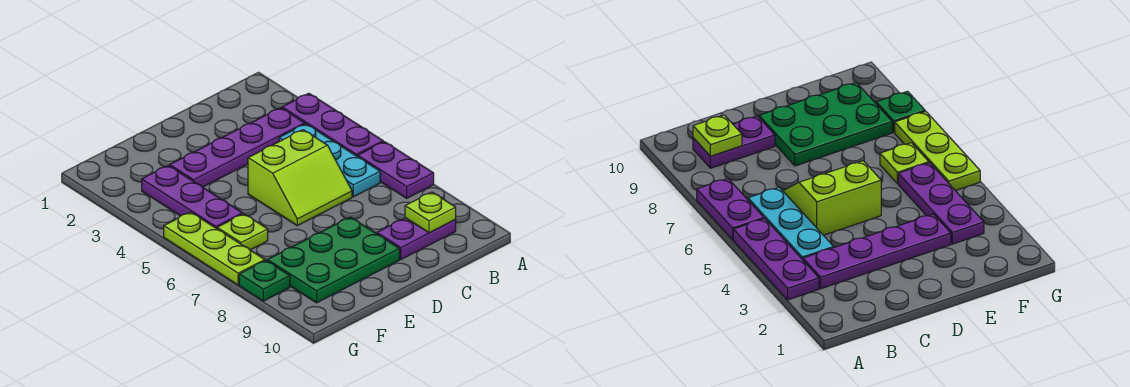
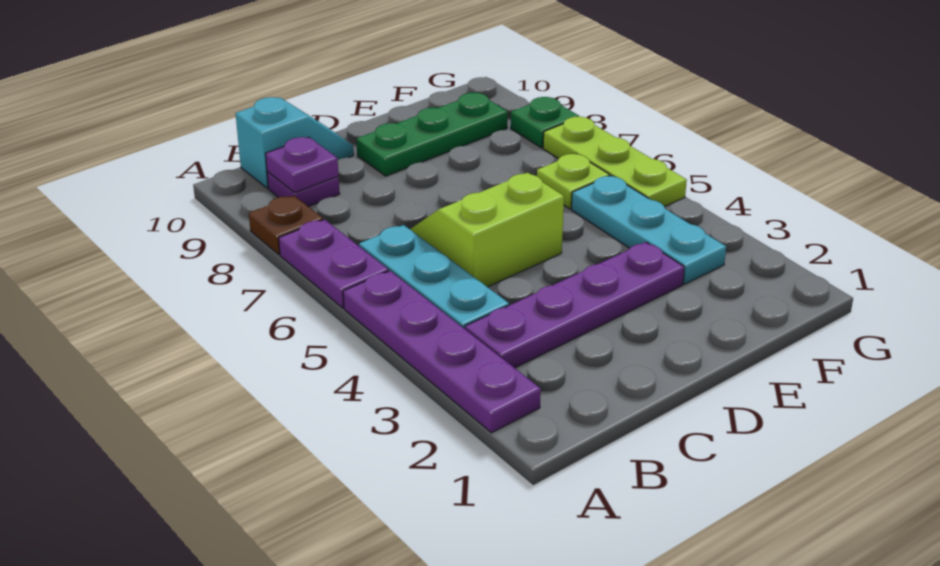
purple plate A3:A5 level 1 -> purple plate A2:A5 level 1
none -> brown plate A8 level 1
purple plate B9:C9 level 1 -> purple plate B9 level 1
lime plate B9 level 2 -> purple plate B9 level 2
none -> cyan slope B10:C10 level 1 top B
green plate D8:F9 level 1 -> green plate D9:F9 level 1
purple plate F3:F5 level 1 -> cyan plate F3:F5 level 1

